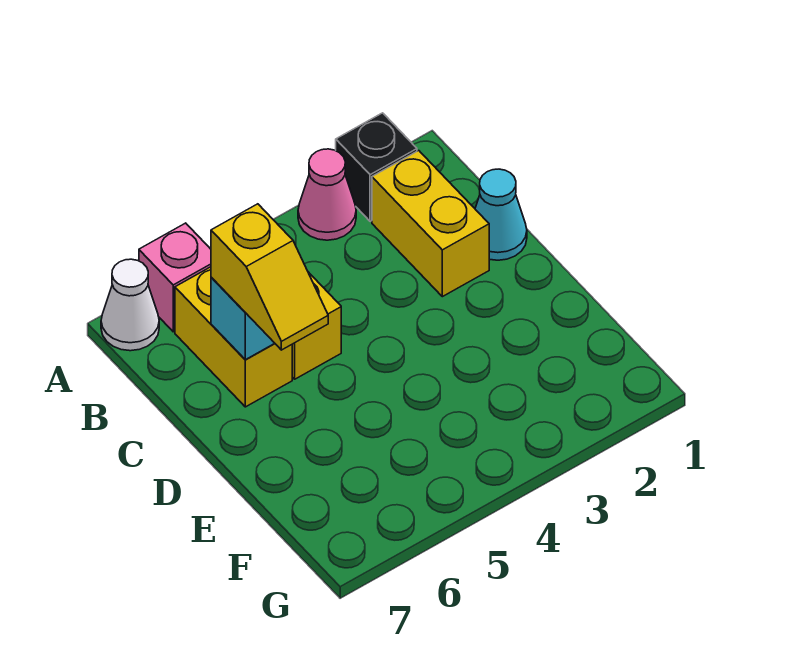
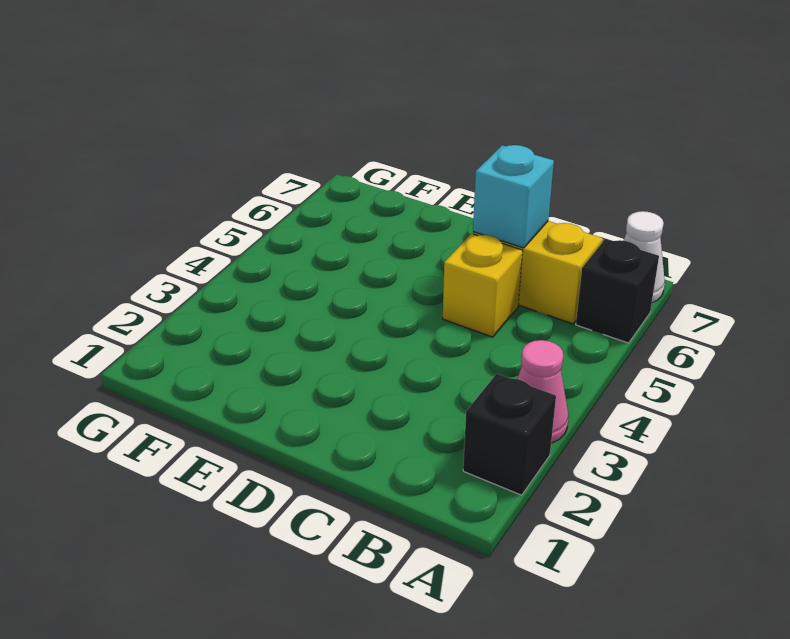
pink brick A6 level 1 -> black brick A6 level 1
yellow brick B2:C2 level 1 -> none
cyan cone C1 level 1 -> none
yellow slope C6:D6 level 3 top C -> none

